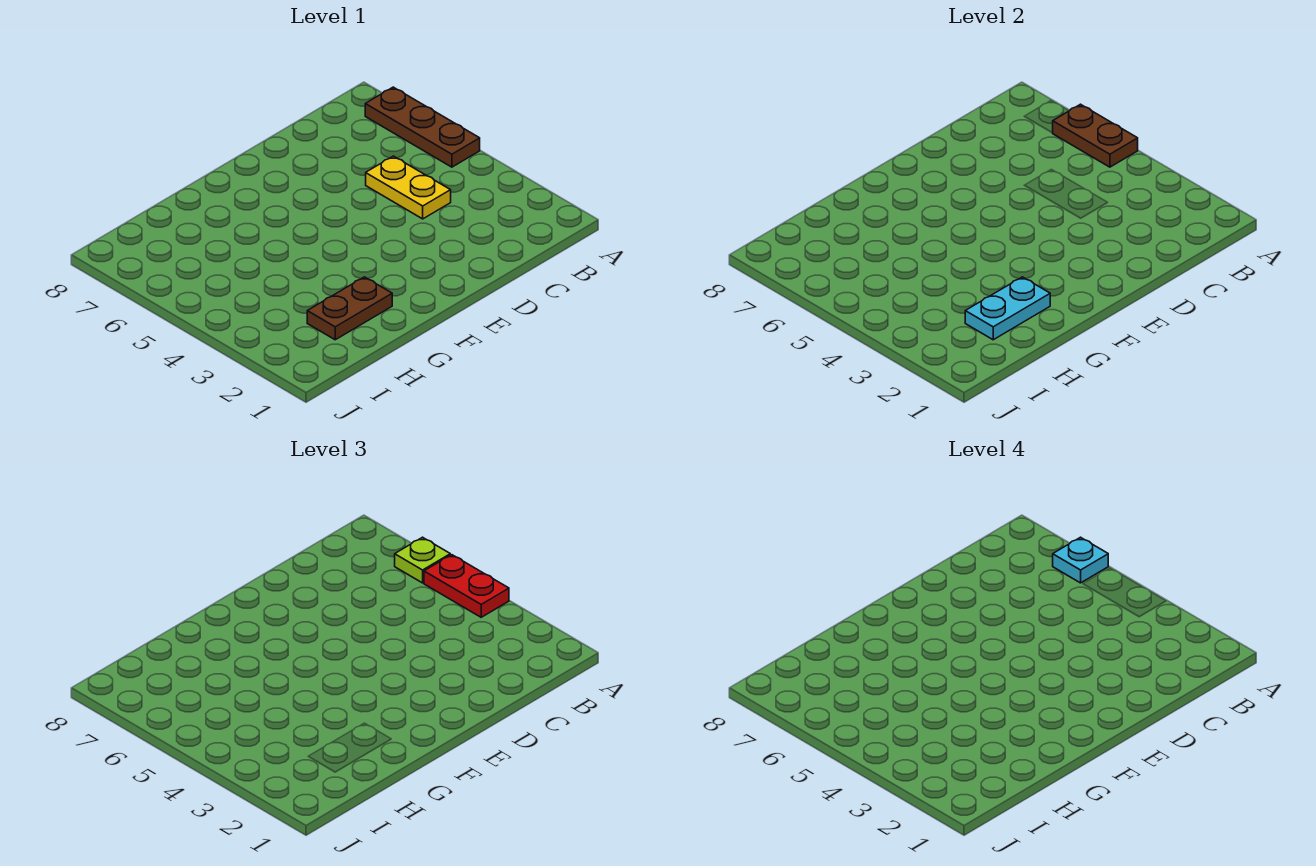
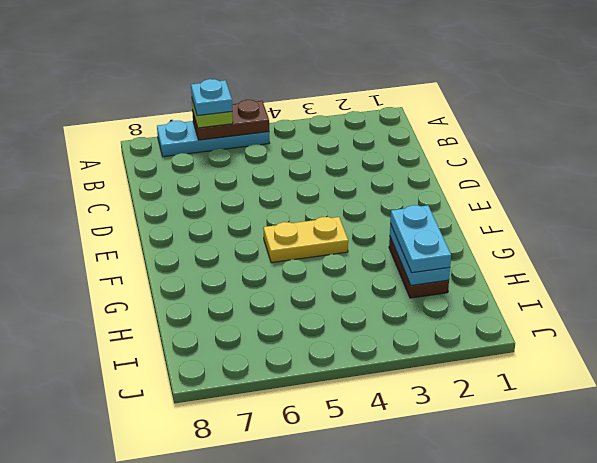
red plate A4:A5 level 3 -> none
brown plate A5:A7 level 1 -> cyan plate A5:A7 level 1
yellow plate C4:C5 level 1 -> yellow plate F4:F5 level 1
none -> cyan plate G2:H2 level 3

